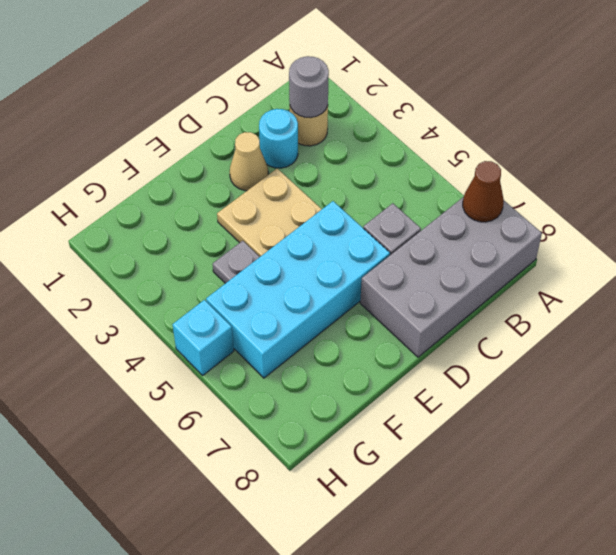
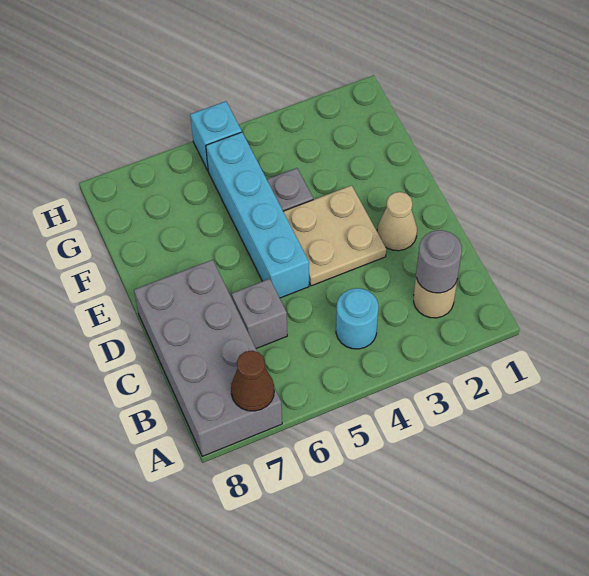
cyan round brick C2 level 1 -> cyan round brick B4 level 1
cyan brick D5:G6 level 1 -> cyan brick D5:G5 level 1

